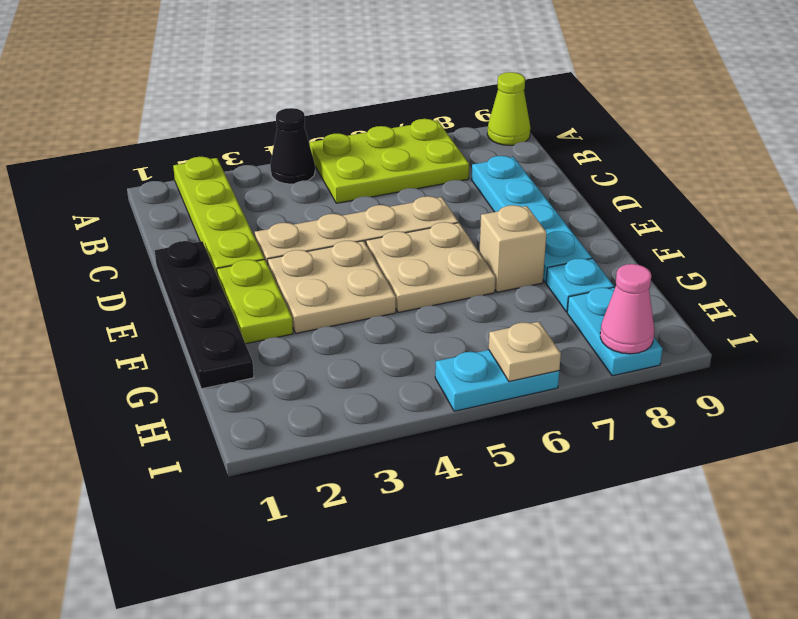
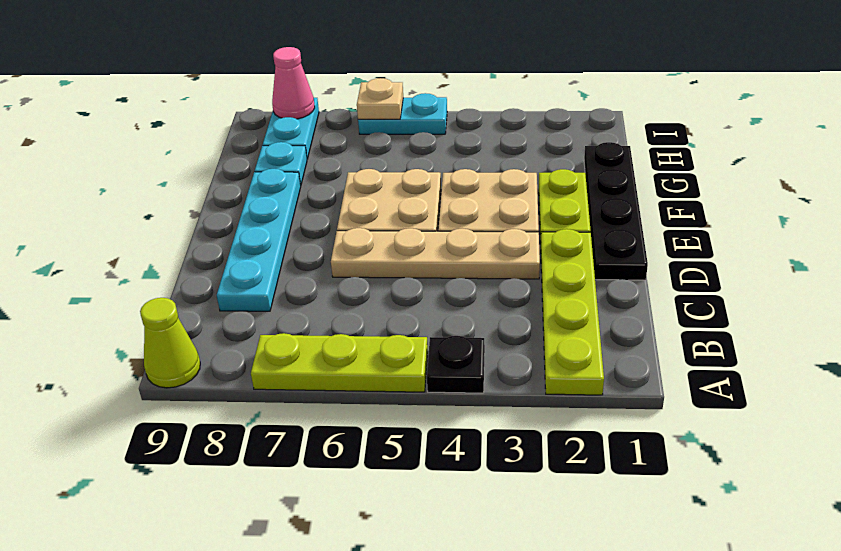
black cone A4 level 1 -> black plate A4 level 1
lime plate A5:B7 level 1 -> lime plate A5:A7 level 1
tan brick F7 level 1 -> none

